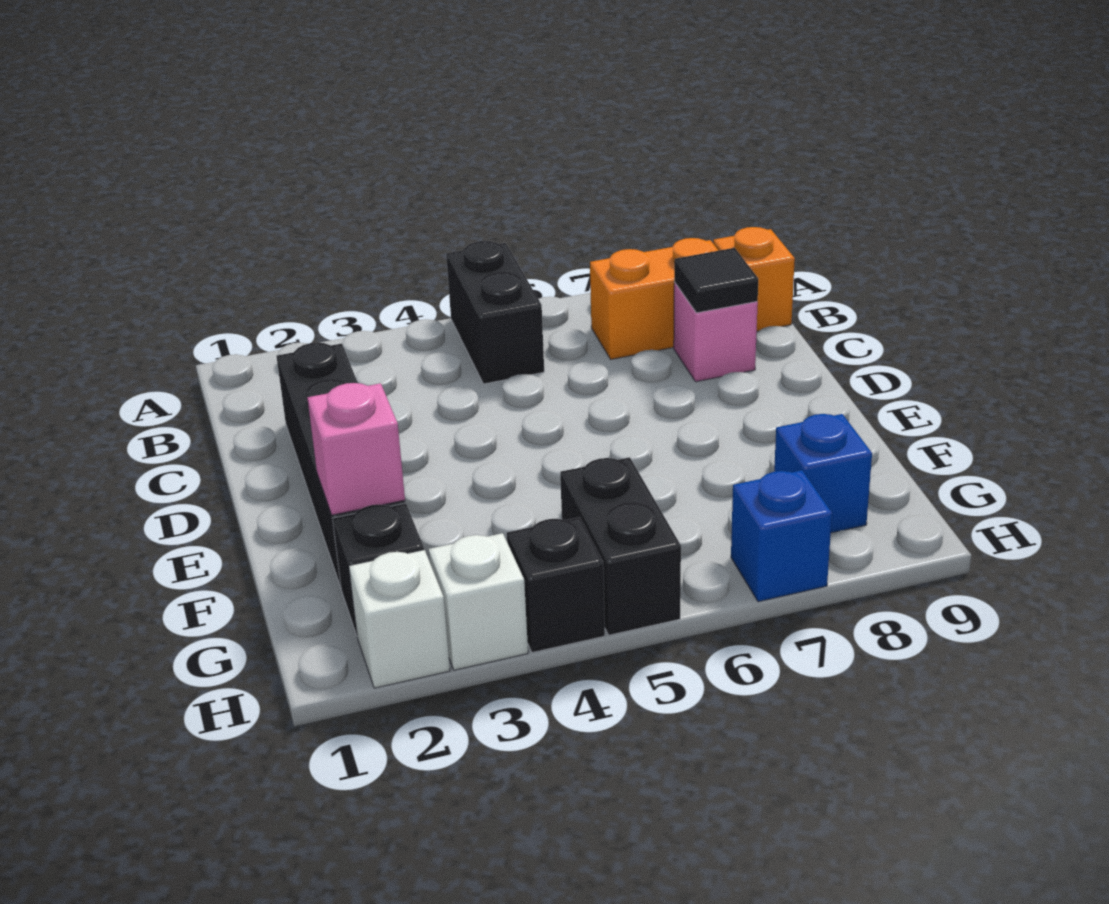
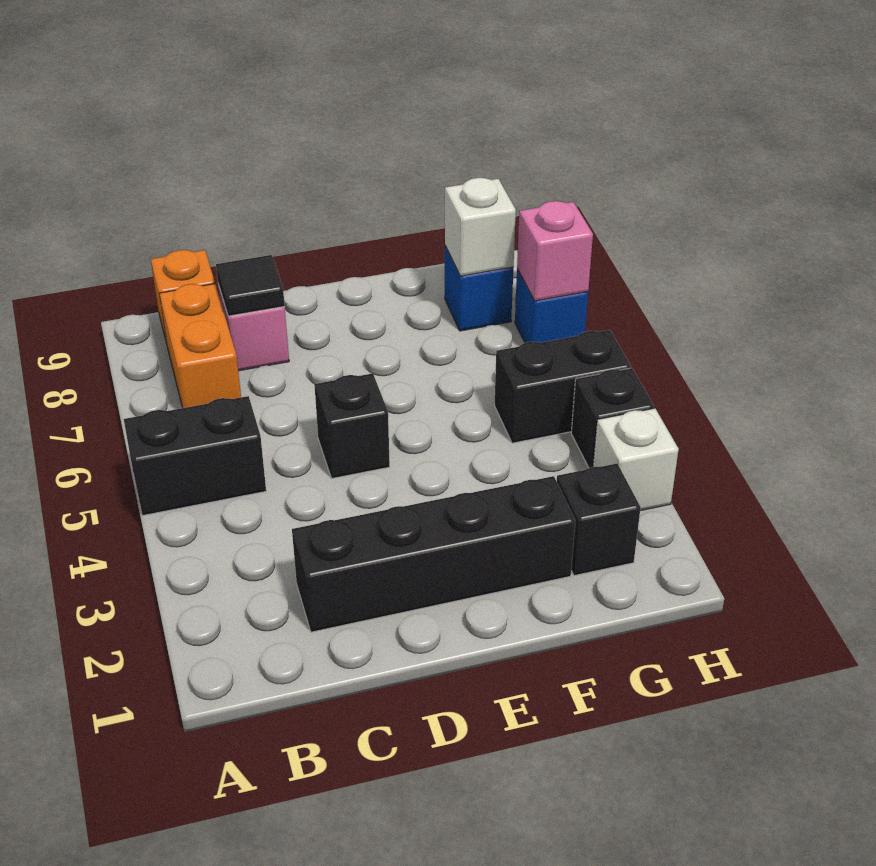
none -> black brick D5 level 1
pink brick F2 level 2 -> pink brick H7 level 2
white brick H2 level 1 -> white brick G8 level 2

